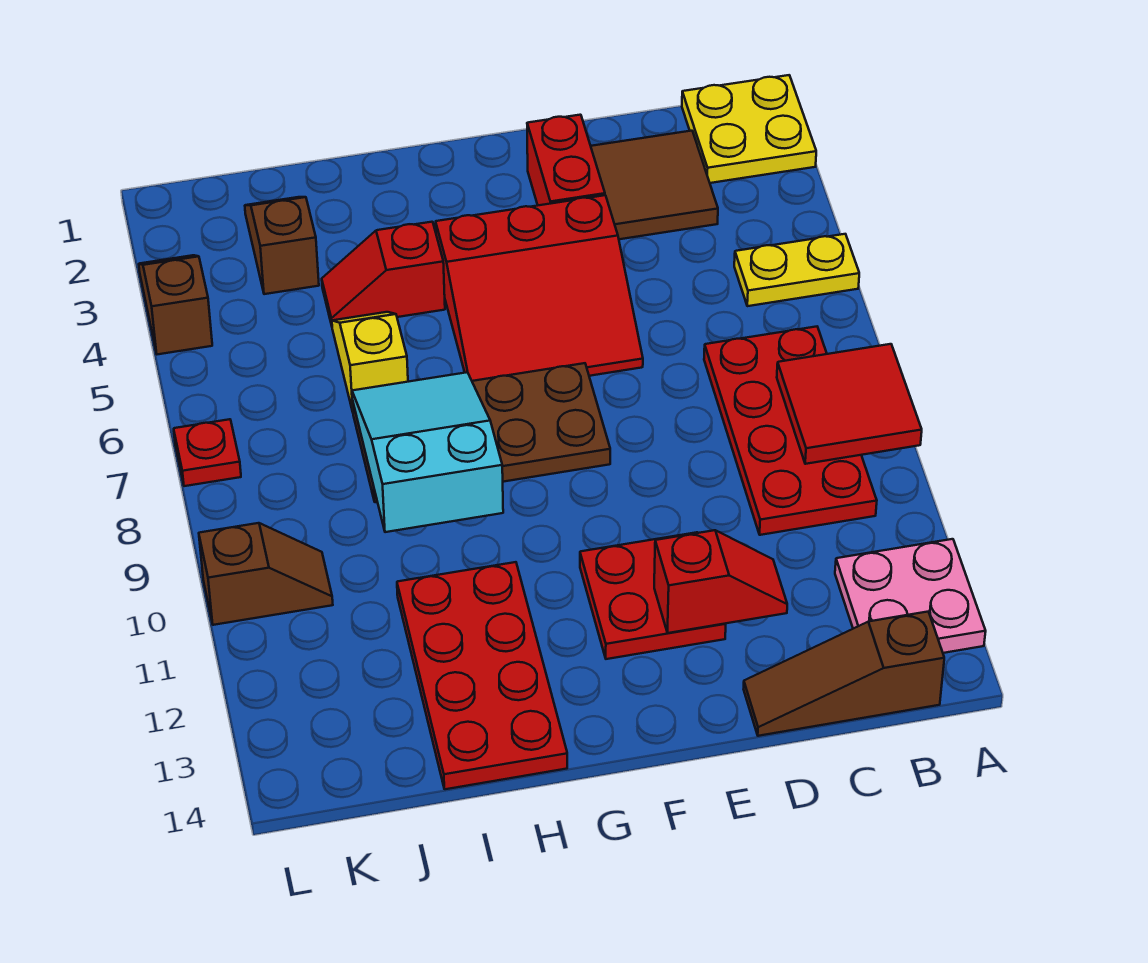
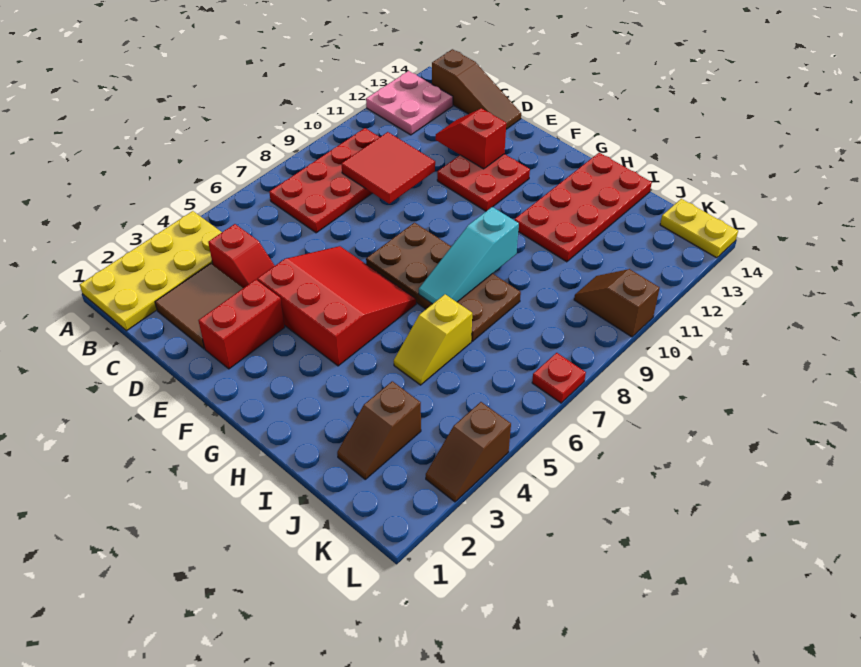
yellow plate A1:B2 level 1 -> yellow plate A1:B4 level 1
yellow plate A5:B5 level 1 -> yellow plate K14:L14 level 1
red tile A8:B9 level 2 -> red tile C9:D10 level 2
red slope H4:I4 level 1 top H -> red slope C4:D4 level 1 top C
cyan slope H7:I9 level 2 top 9 -> cyan slope H7:H9 level 2 top 9

